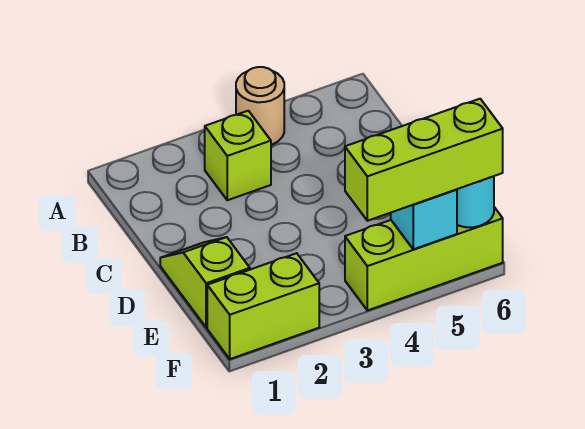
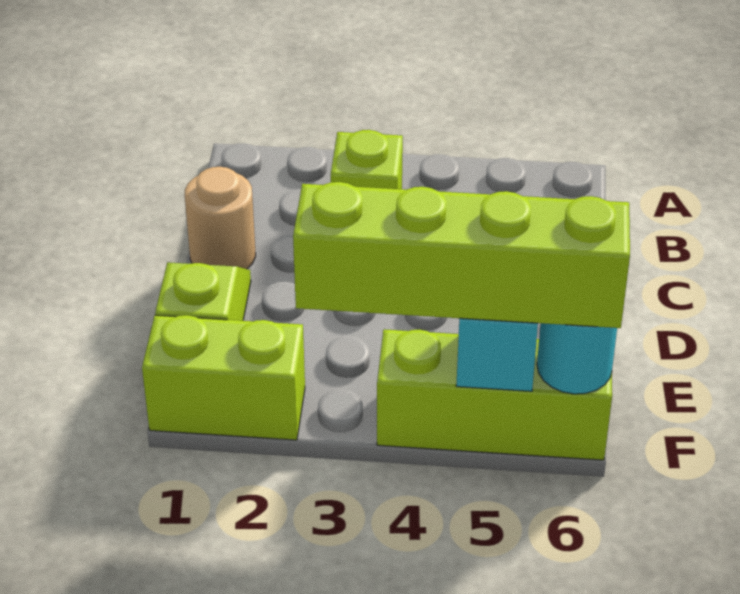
tan round brick A4 level 1 -> tan round brick C1 level 1
lime brick F4:F6 level 3 -> lime brick F3:F6 level 3

